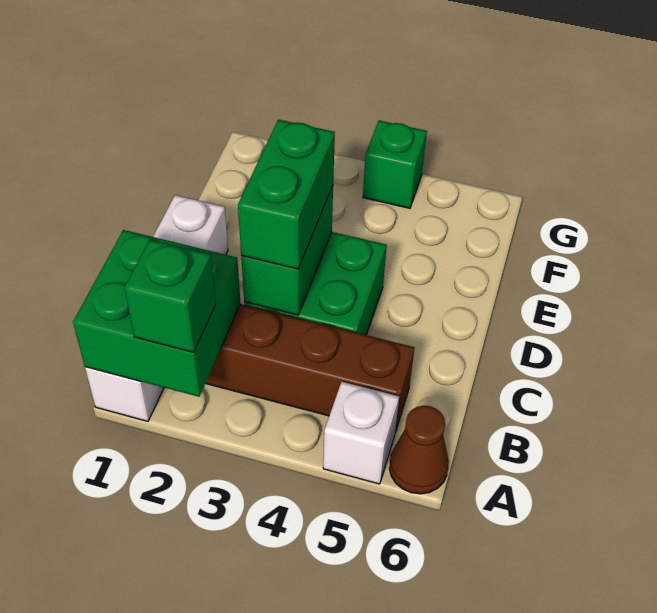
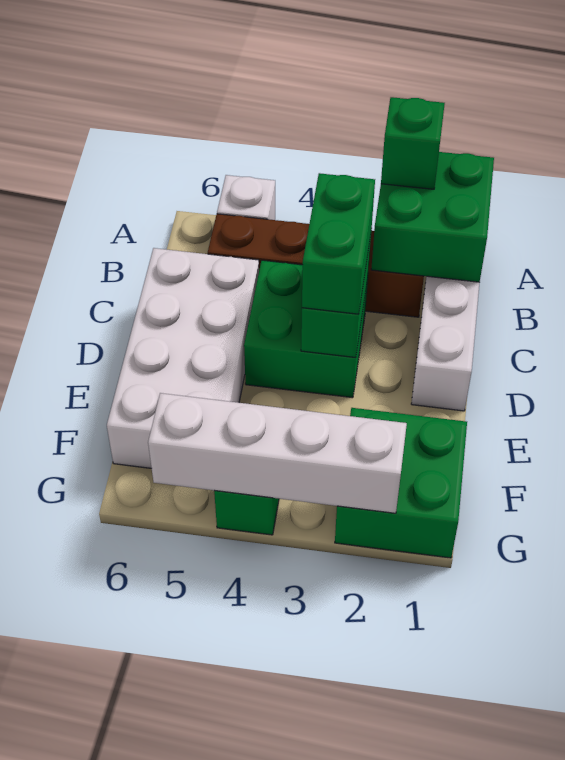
brown cone A6 level 1 -> none
none -> white brick C5:F6 level 1
none -> green brick F1:G2 level 1
none -> white brick G2:G5 level 2

